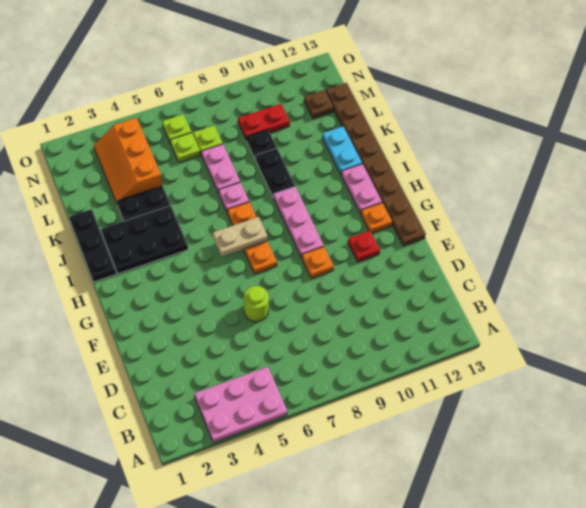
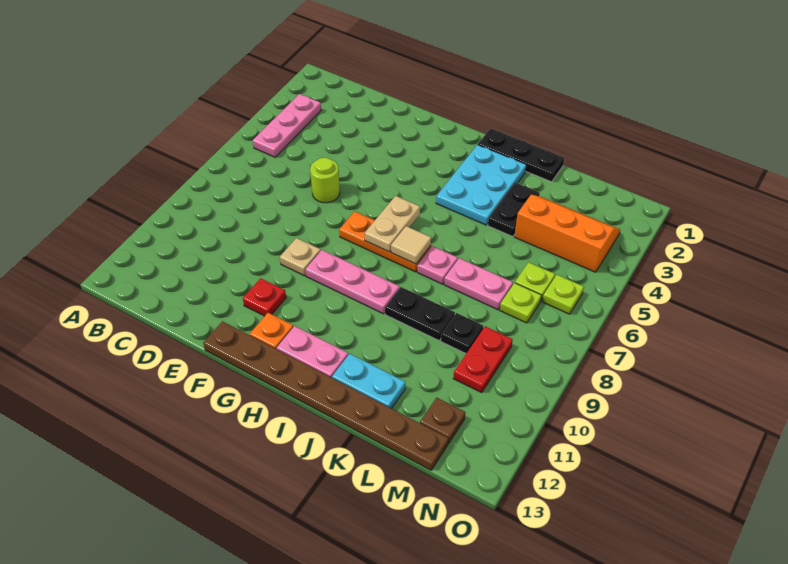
pink plate A3:B5 level 1 -> pink plate B3:B5 level 1
orange plate F9 level 1 -> tan plate F9 level 1
black plate I2:J4 level 1 -> cyan plate I2:J4 level 1
none -> tan tile I7 level 2

